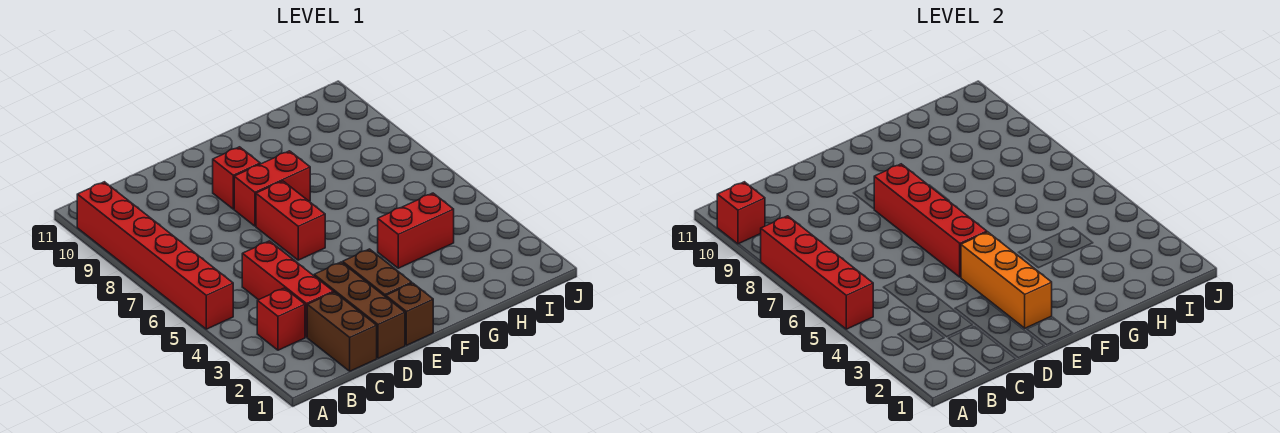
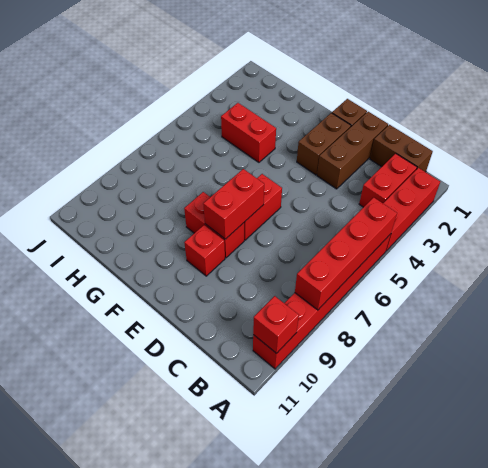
red brick B3 level 1 -> red brick B2:B3 level 1
brown brick C1:C2 level 1 -> brown brick B1:C1 level 1
red brick C3:C5 level 1 -> red brick A2:A4 level 1
orange brick E2:E4 level 2 -> none
red brick E5:E8 level 2 -> red brick E7:E8 level 2

